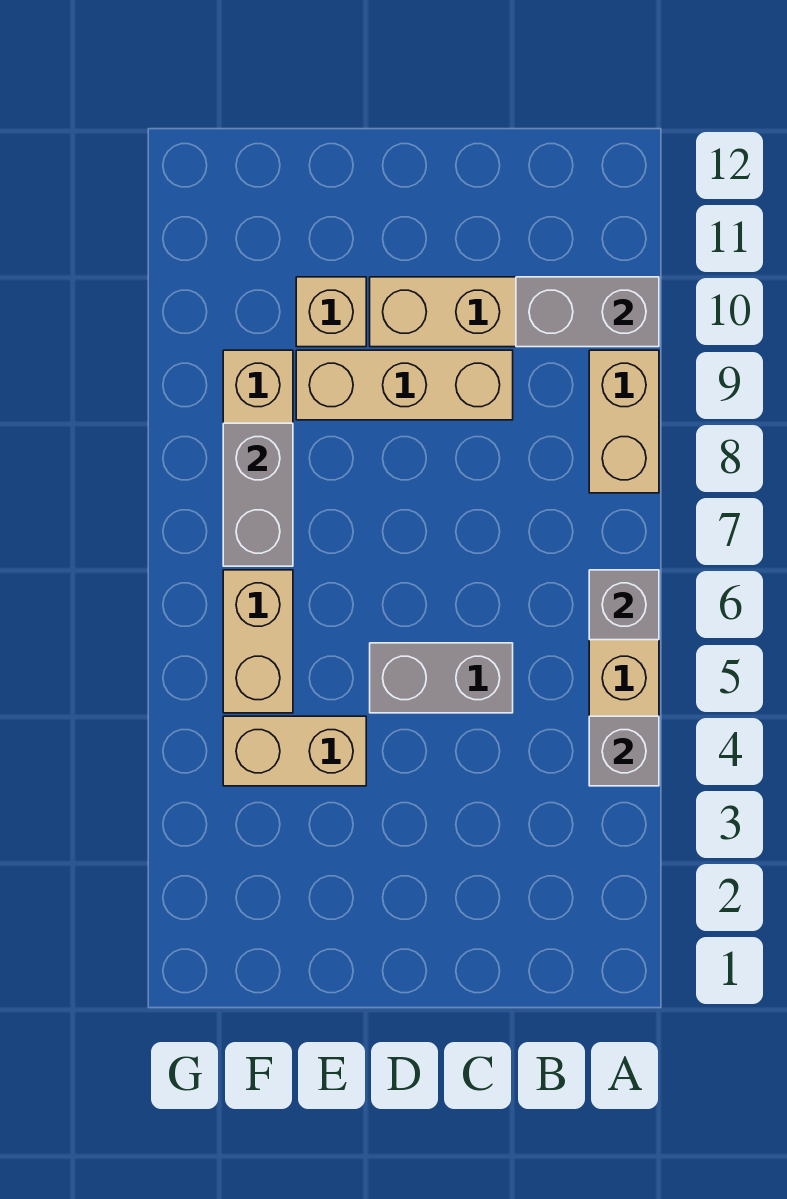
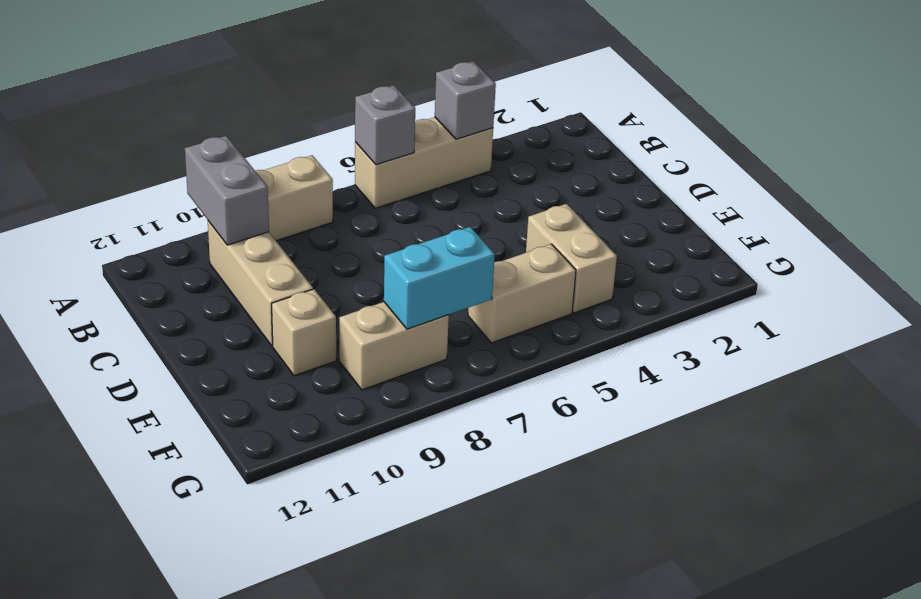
grey brick C5:D5 level 1 -> none
tan brick C9:E9 level 1 -> none
grey brick F7:F8 level 2 -> cyan brick F7:F8 level 2

